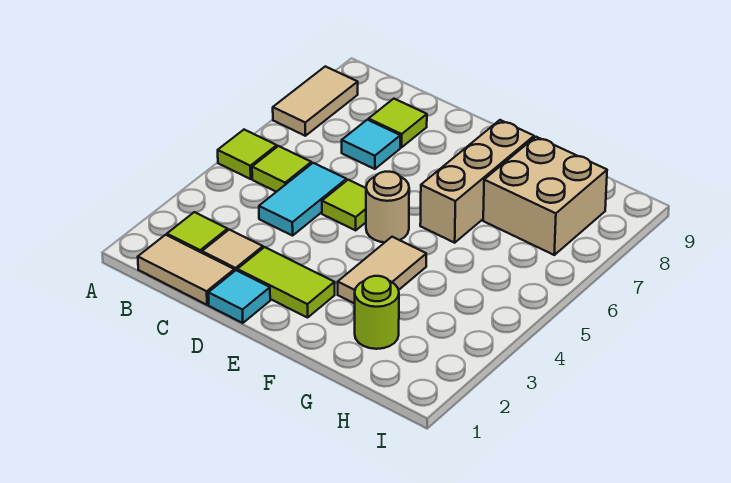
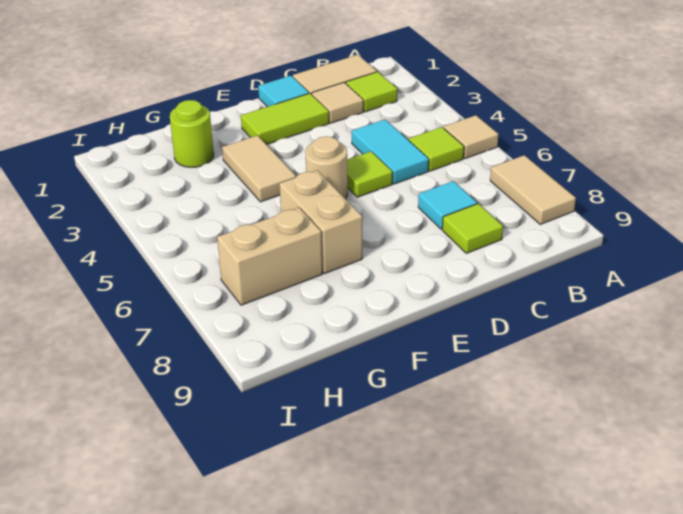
lime tile A5 level 1 -> tan tile A5 level 1
tan brick F6:F8 level 1 -> tan brick F6:F7 level 1
tan brick G7:H8 level 1 -> tan brick G7:H7 level 1

